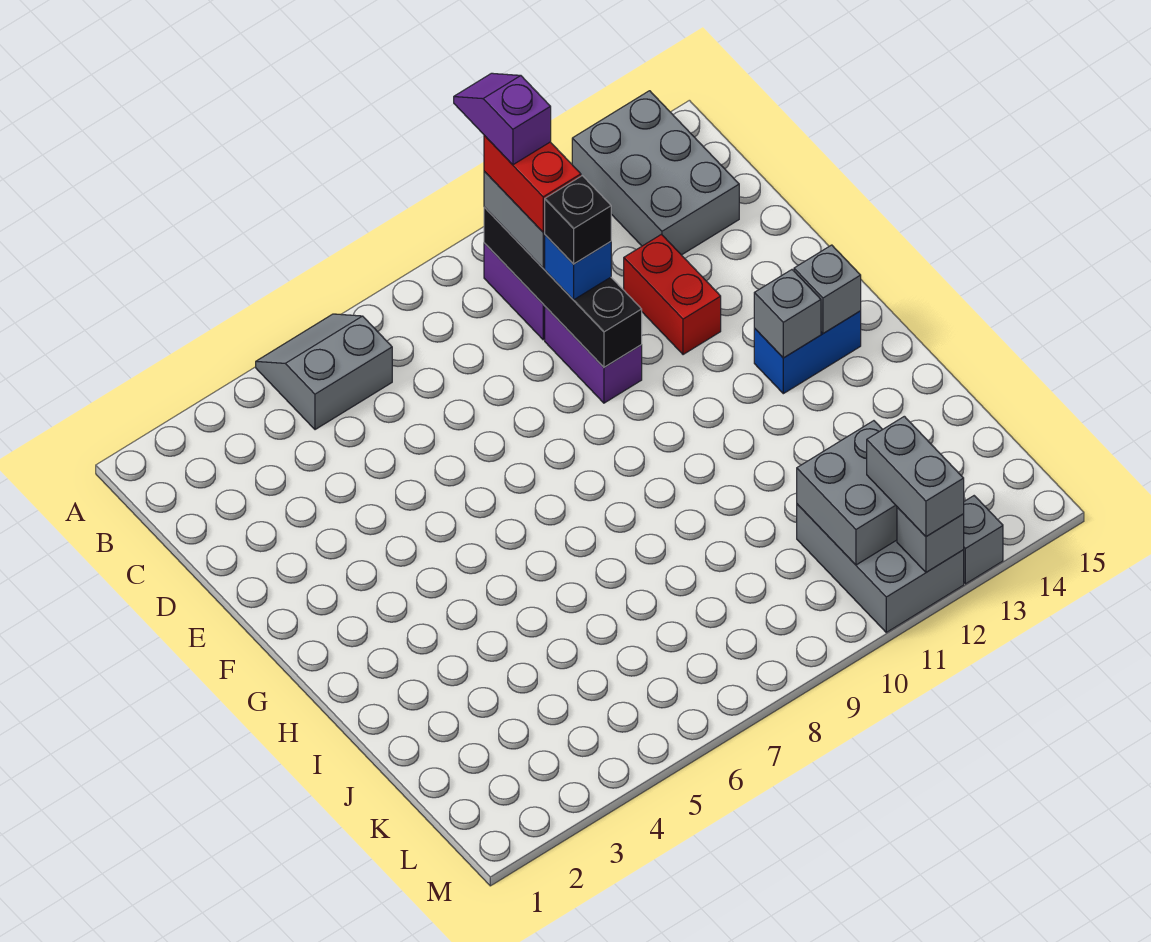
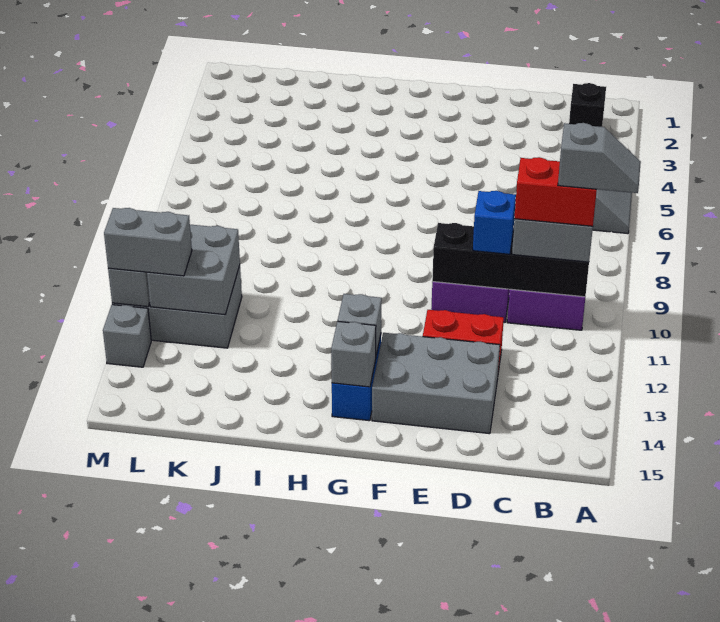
purple slope A10:B10 level 5 top B -> grey slope A10:B10 level 5 top B
grey brick A13:C14 level 1 -> grey brick D13:F14 level 1
black brick D10 level 4 -> black brick B2 level 1

